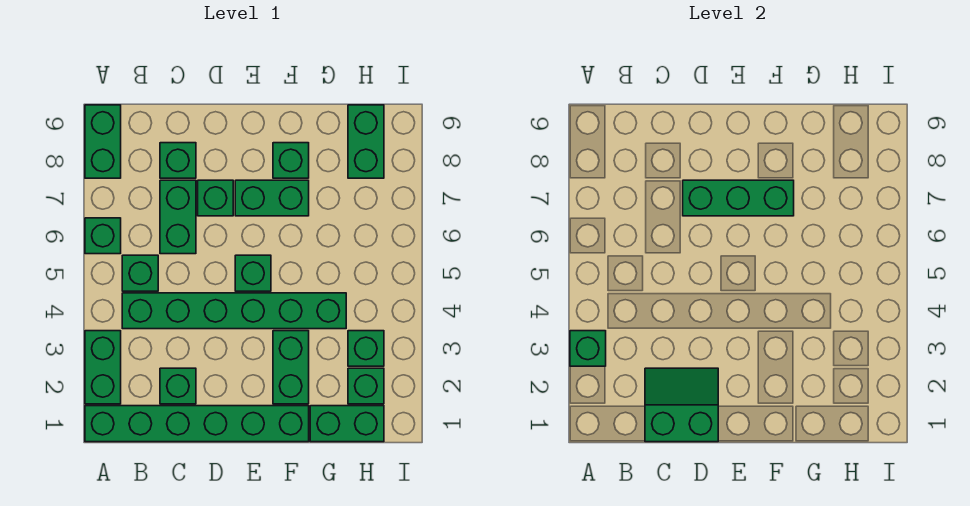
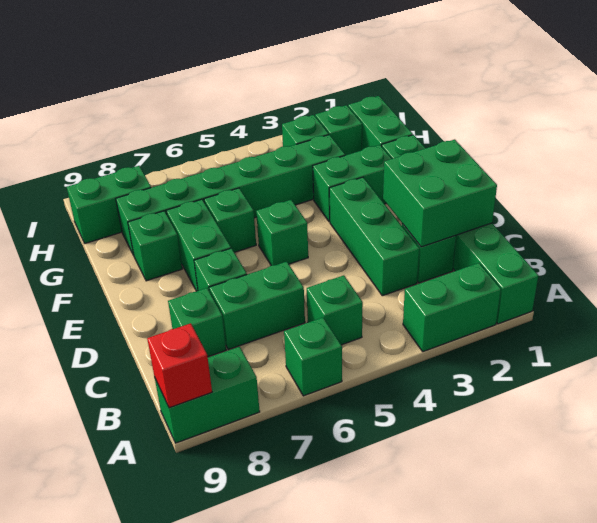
green brick A3 level 2 -> green brick F6 level 1
none -> red brick A9 level 2
green brick B4:G4 level 1 -> green brick G3:G8 level 1
green slope C1:D2 level 2 top 1 -> green brick C1:D2 level 2
green brick D7:F7 level 2 -> green brick C3:E3 level 1

